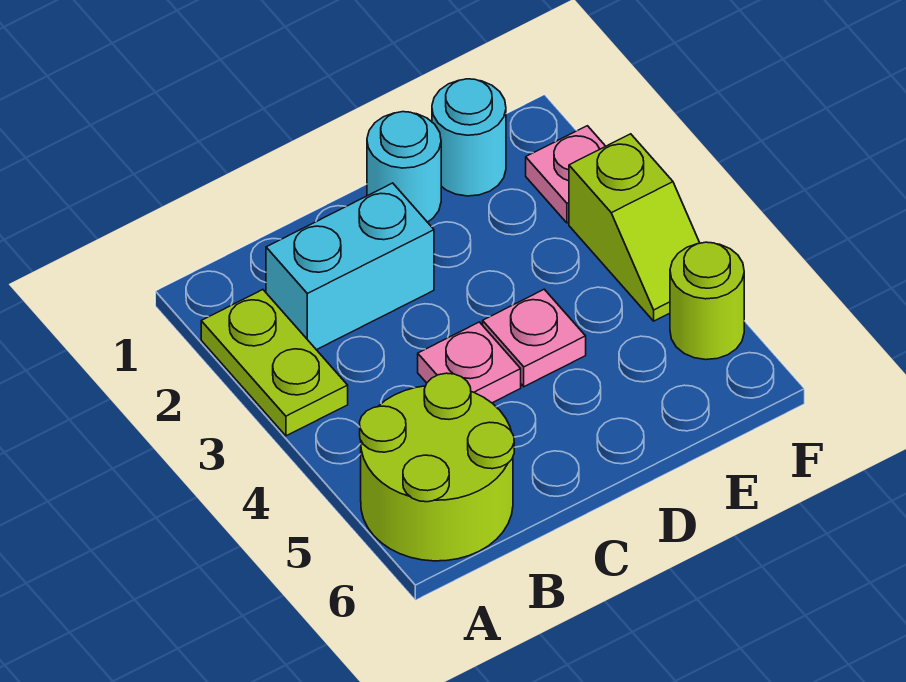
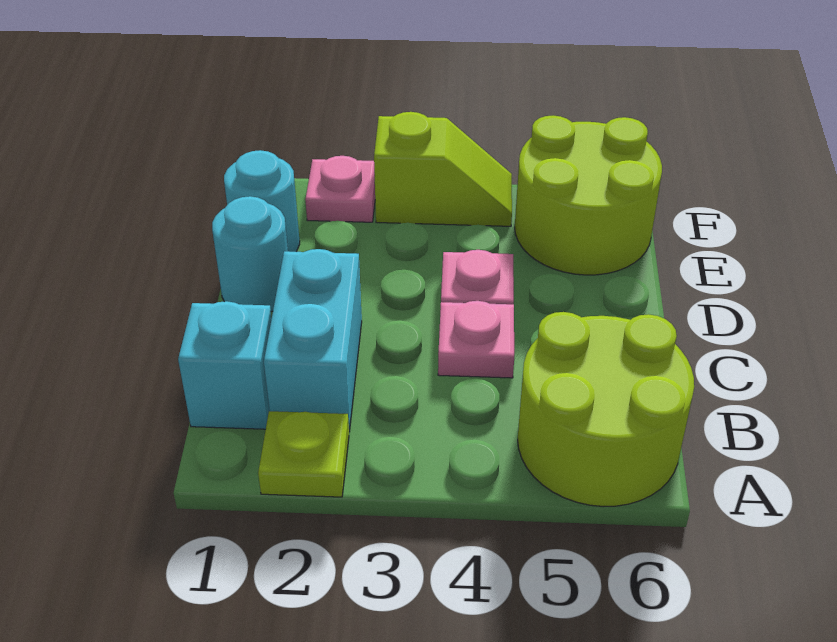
lime plate A2:A3 level 1 -> lime plate A2 level 1
none -> cyan brick B1 level 1
lime round brick F5 level 1 -> lime round brick E5:F6 level 1

